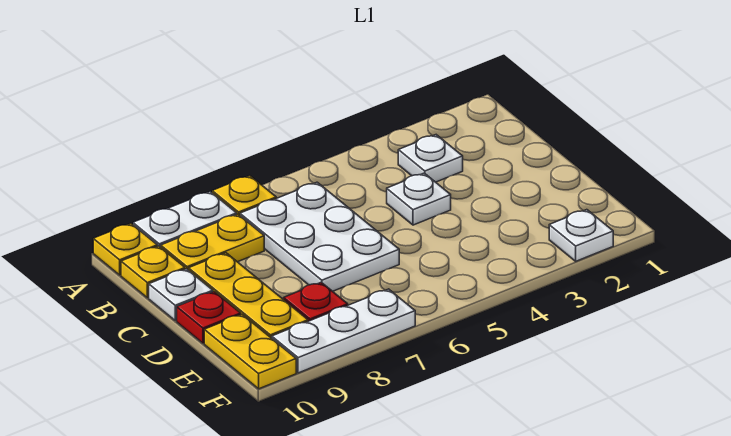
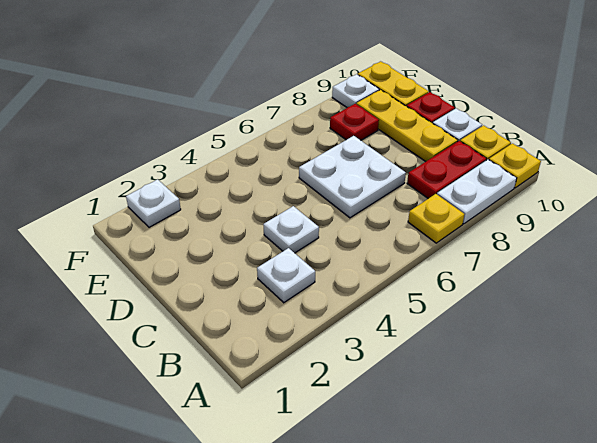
white plate B6:D7 level 1 -> white plate C6:D7 level 1
yellow plate B8:B9 level 1 -> red plate B8:B9 level 1
white plate F7:F9 level 1 -> white plate F9 level 1

